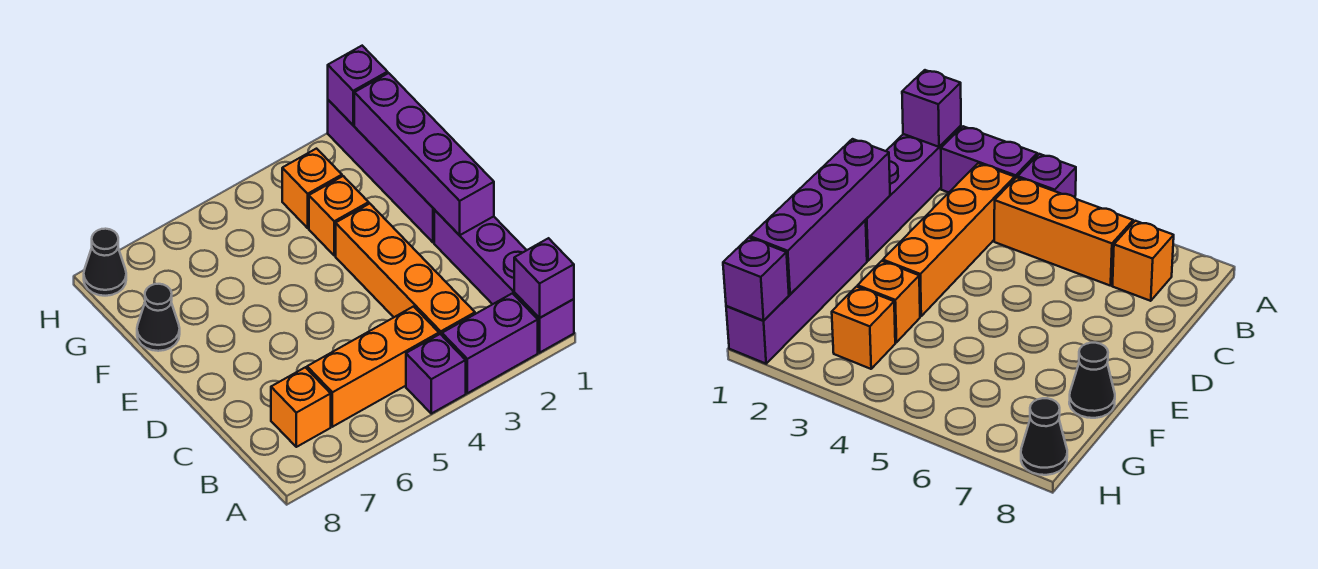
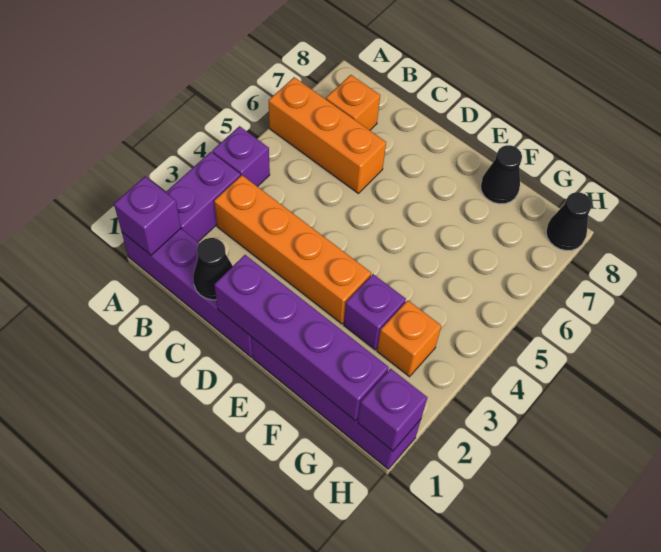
orange brick B4:B6 level 1 -> orange brick A6:C6 level 1
none -> black cone C1 level 2
orange brick F3 level 1 -> purple brick F3 level 1

